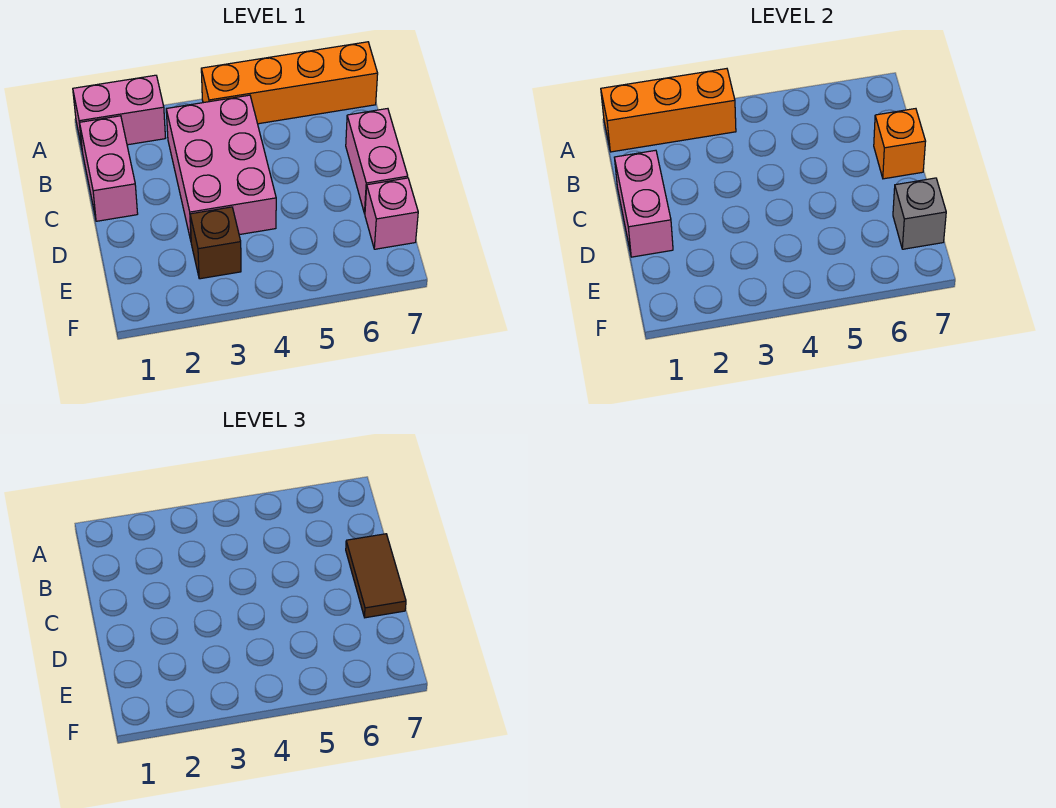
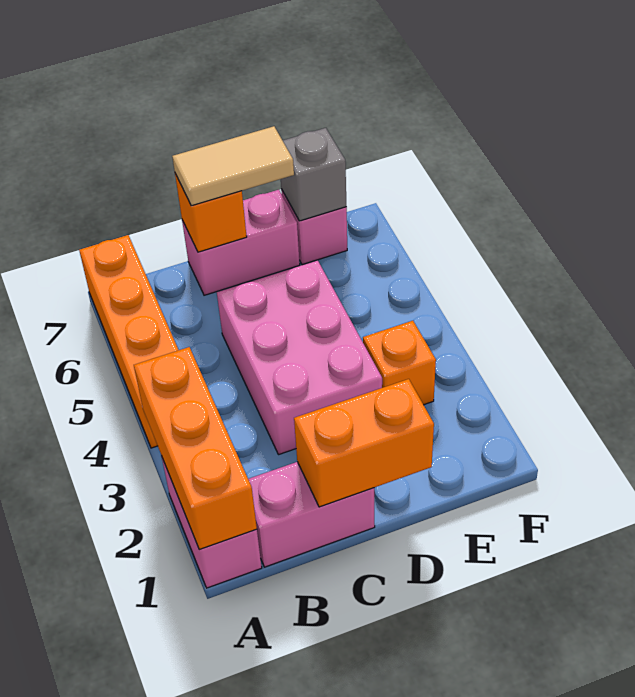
pink brick B3:D4 level 1 -> pink brick C3:D5 level 1
pink brick C1:D1 level 2 -> orange brick C1:D1 level 2
brown tile C7:D7 level 3 -> tan tile C7:D7 level 3
brown brick E3 level 1 -> orange brick E3 level 1

